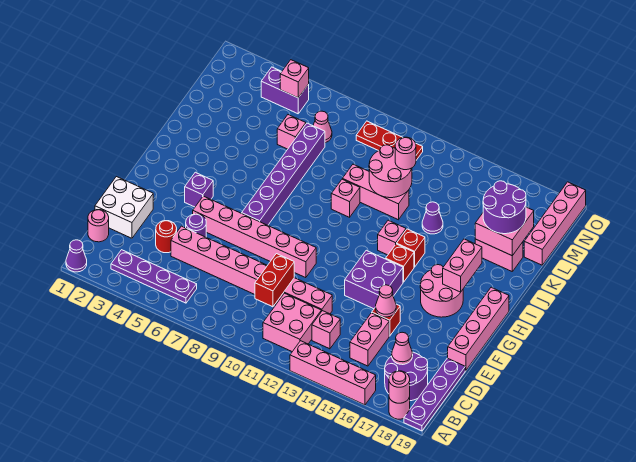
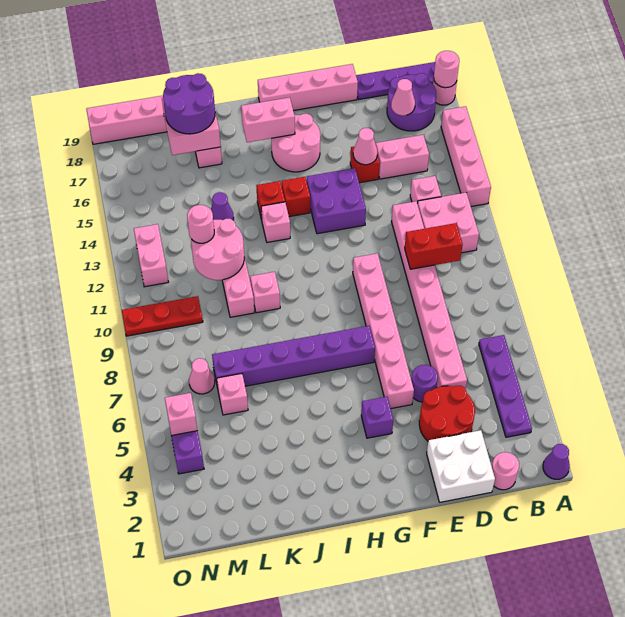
red round brick D4 level 1 -> red round brick D3:E4 level 1
red plate N9:N11 level 1 -> red plate M10:O10 level 1
none -> pink brick N12:N13 level 1

